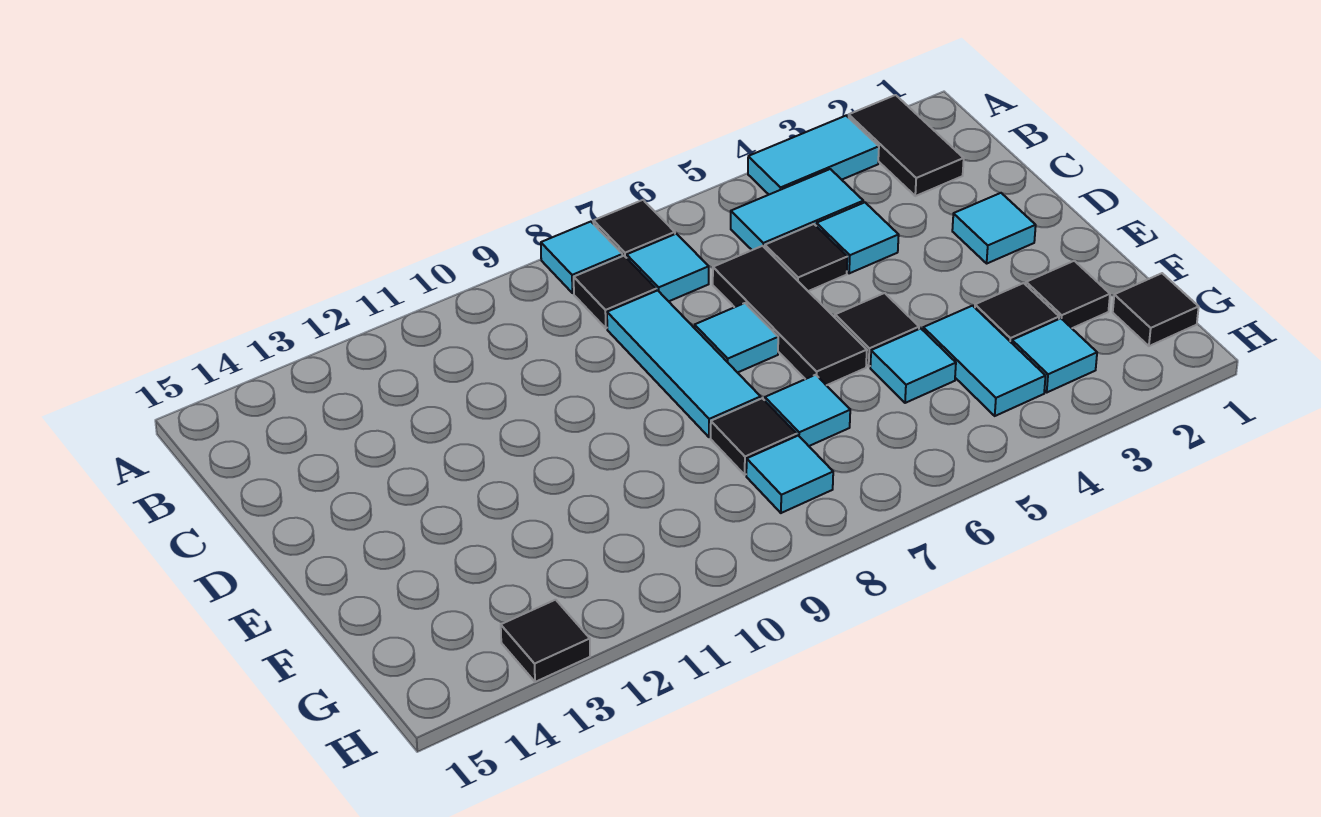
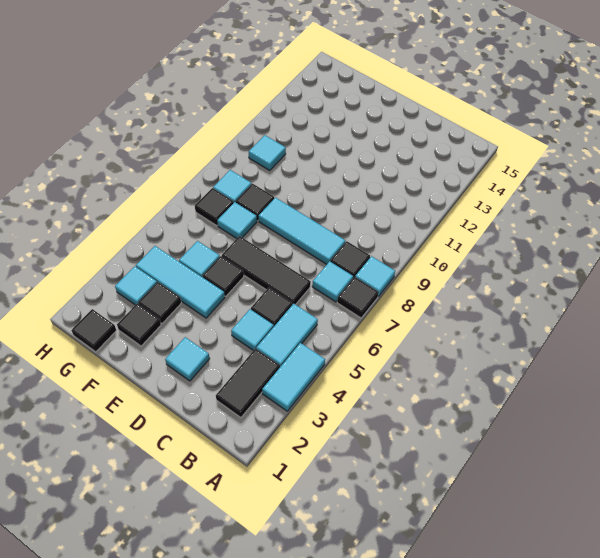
black tile A2:B2 level 1 -> black tile B2:B3 level 1
cyan tile D7 level 1 -> cyan tile G10 level 1
cyan tile F4:G4 level 1 -> cyan tile E4:G4 level 1
black tile H13 level 1 -> black tile G7 level 1

